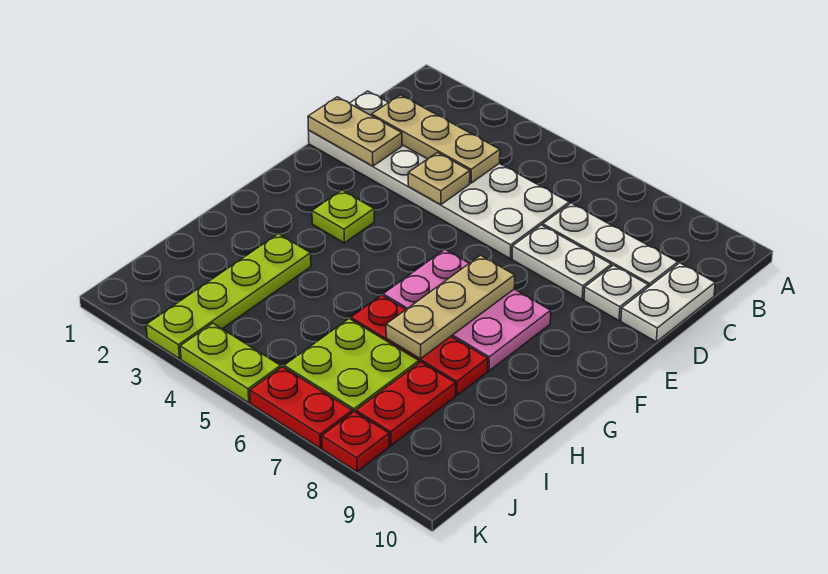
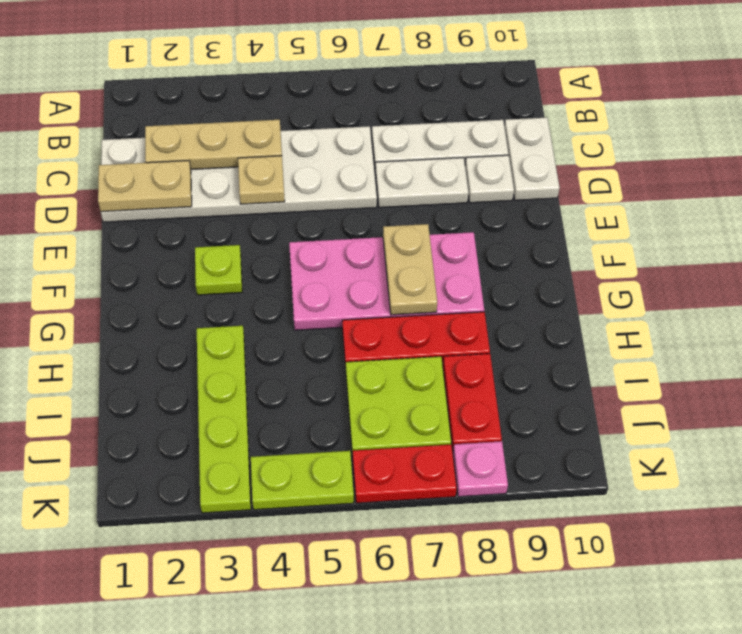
pink plate F6:G8 level 1 -> pink plate F5:G8 level 1
tan plate F7:H7 level 2 -> tan plate F7:G7 level 2
red plate K8 level 1 -> pink plate K8 level 1

